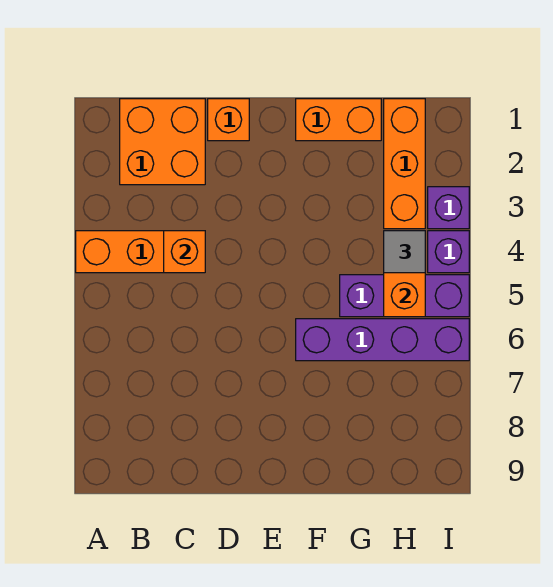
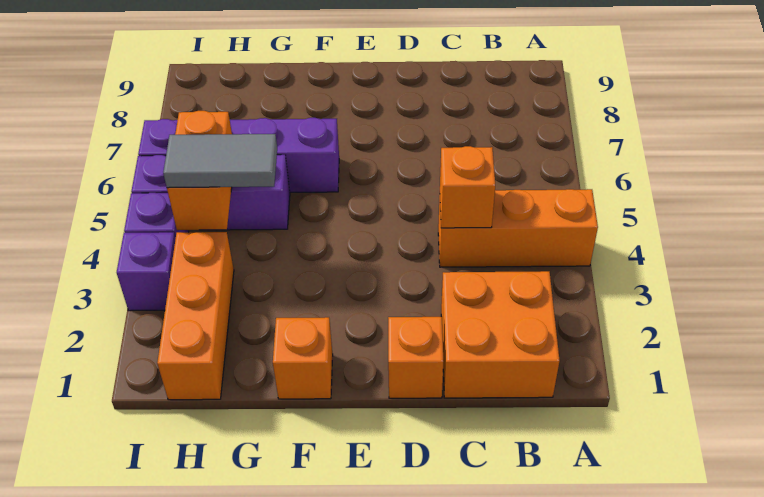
orange brick F1:G1 level 1 -> orange brick F1 level 1
grey tile H4 level 3 -> grey tile G4:H4 level 3

